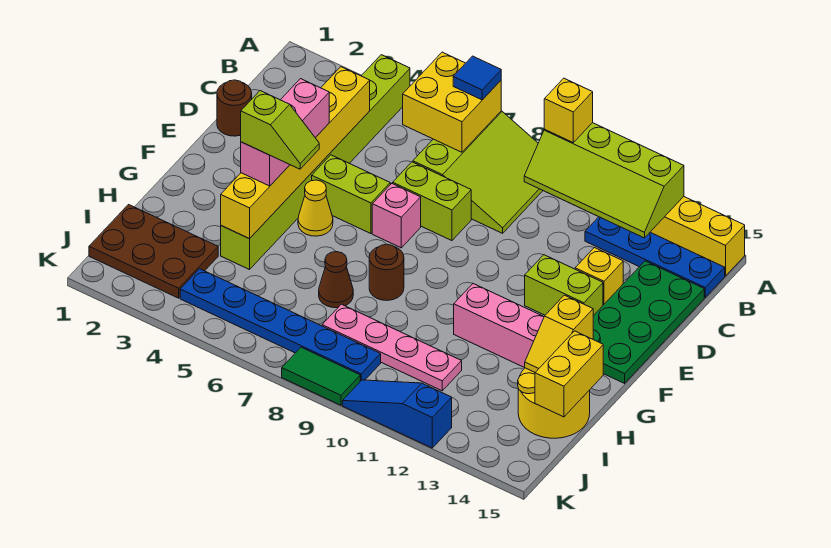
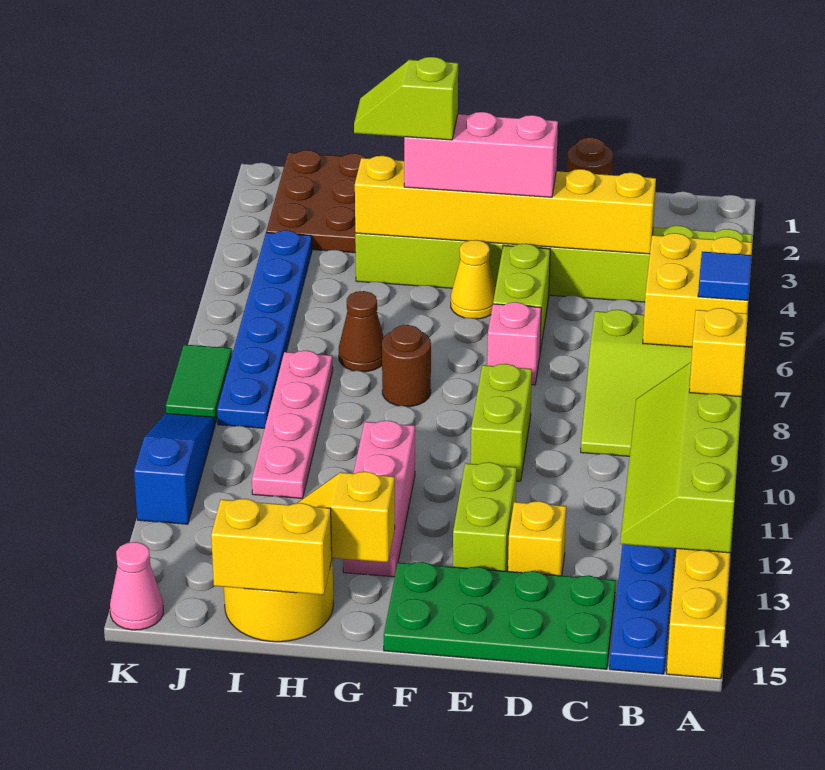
lime brick D7:D8 level 1 -> lime brick E9:E10 level 1
lime slope G4:G5 level 4 top 4 -> lime slope G4:H4 level 4 top G
none -> pink cone K15 level 1

